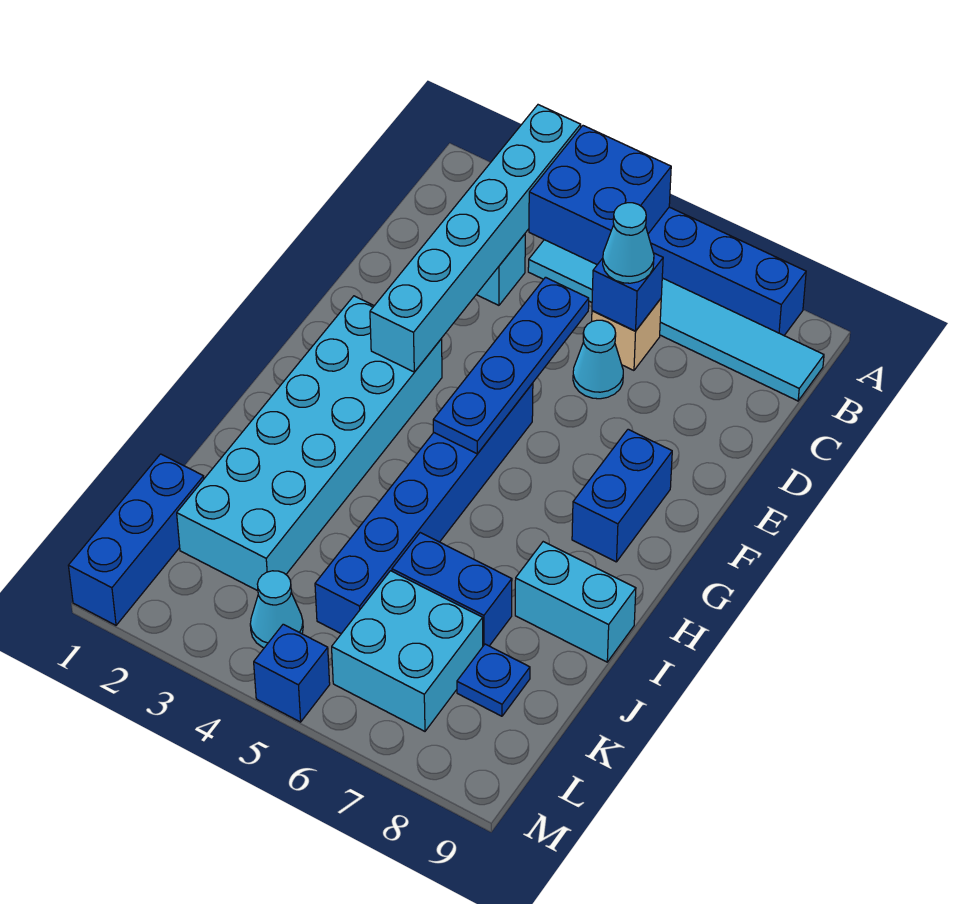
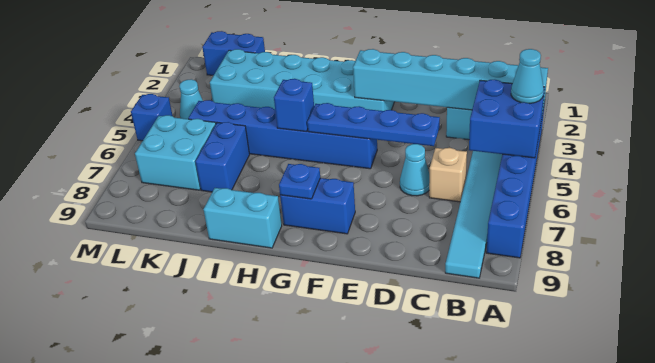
blue brick C6 level 2 -> blue brick H5 level 2
cyan cone C6 level 3 -> cyan cone A4 level 3
cyan brick I8:I9 level 1 -> cyan brick H9:I9 level 1
blue brick K1:M1 level 1 -> blue brick K1:L1 level 1
blue plate K8 level 1 -> blue plate G8 level 2

